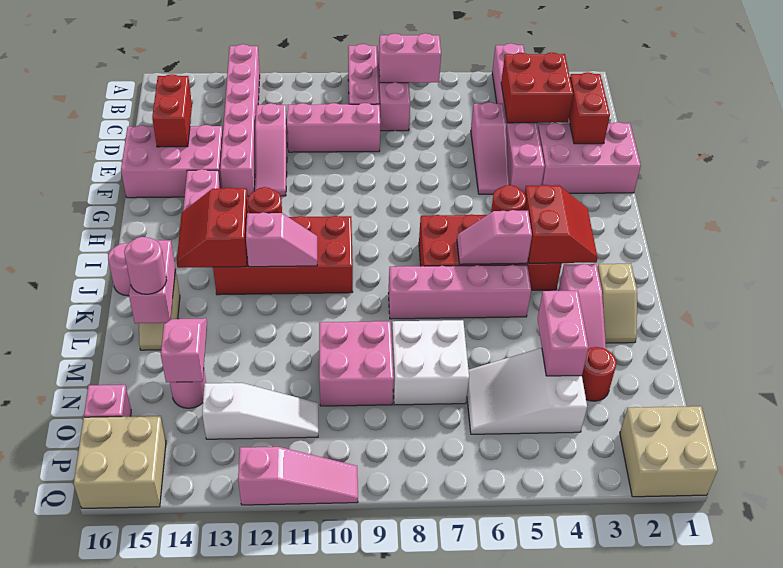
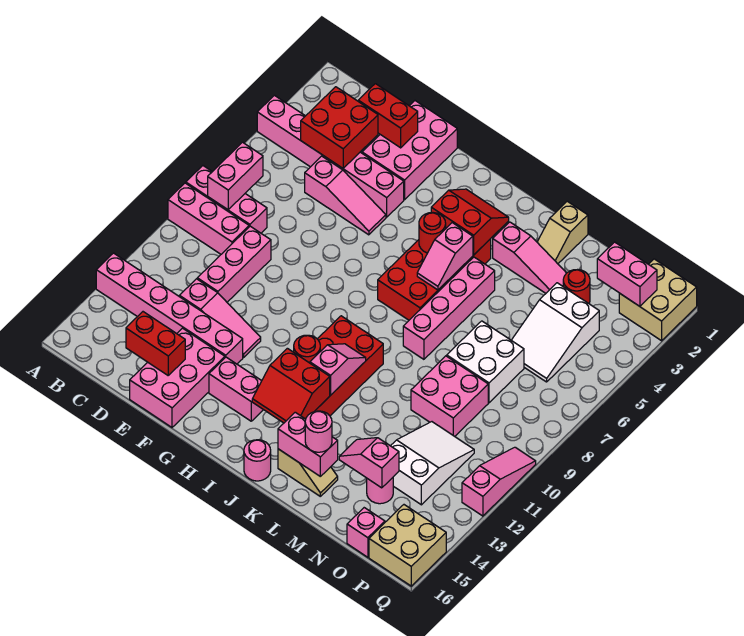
tan slope K2:L2 level 1 top K -> tan slope L1:L2 level 1 top 1
pink brick M4:N4 level 2 -> pink brick O2:P2 level 2
white slope O11:O13 level 1 top 13 -> white slope N11:O13 level 1 top 13

